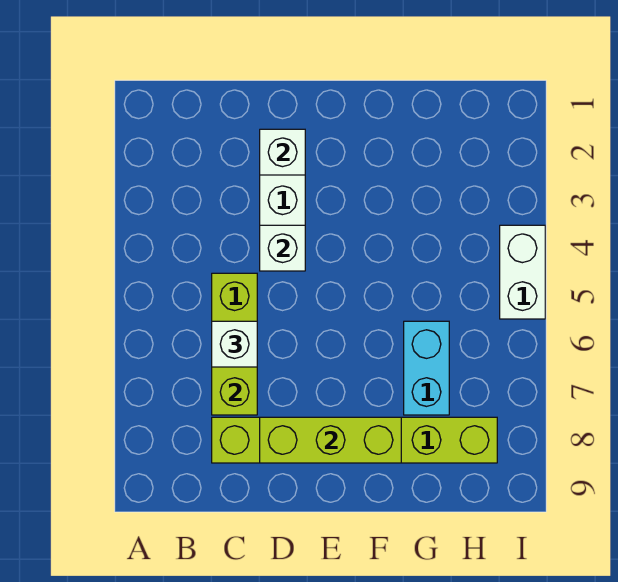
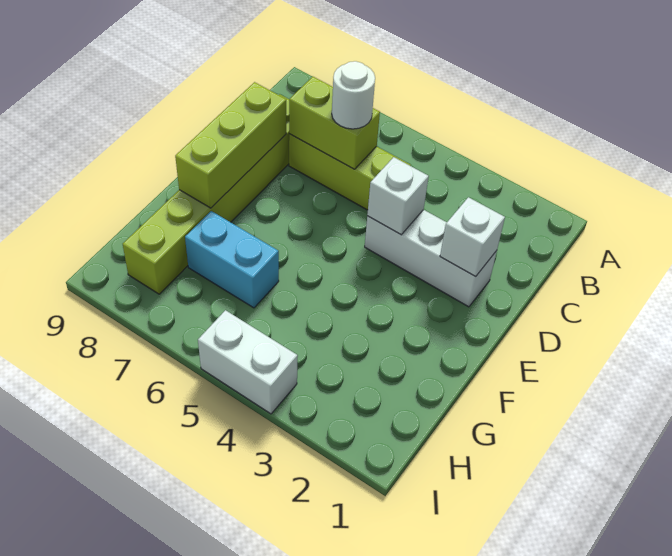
white brick C6 level 3 -> white round brick C6 level 3

